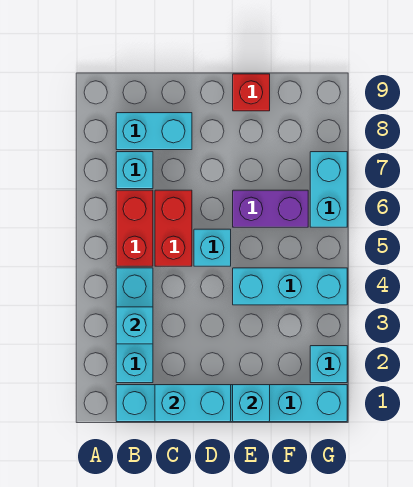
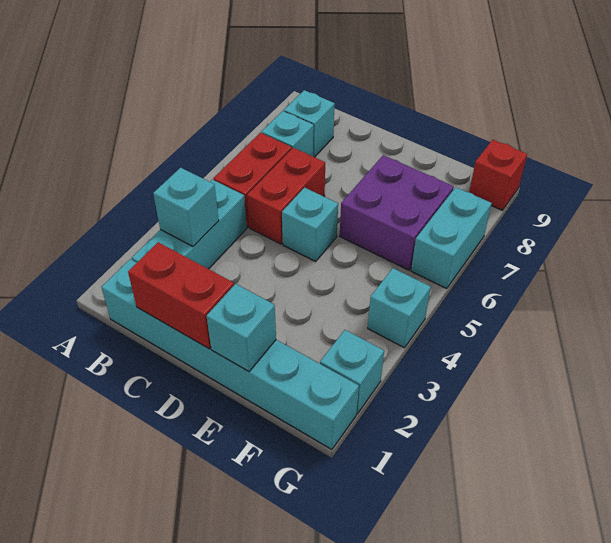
cyan brick B8:C8 level 1 -> cyan brick B8 level 1
cyan brick C1:D1 level 2 -> red brick C1:D1 level 2
cyan brick E4:G4 level 1 -> cyan brick G4 level 1
purple brick E6:F6 level 1 -> purple brick E6:F7 level 1
red brick E9 level 1 -> red brick G9 level 1

